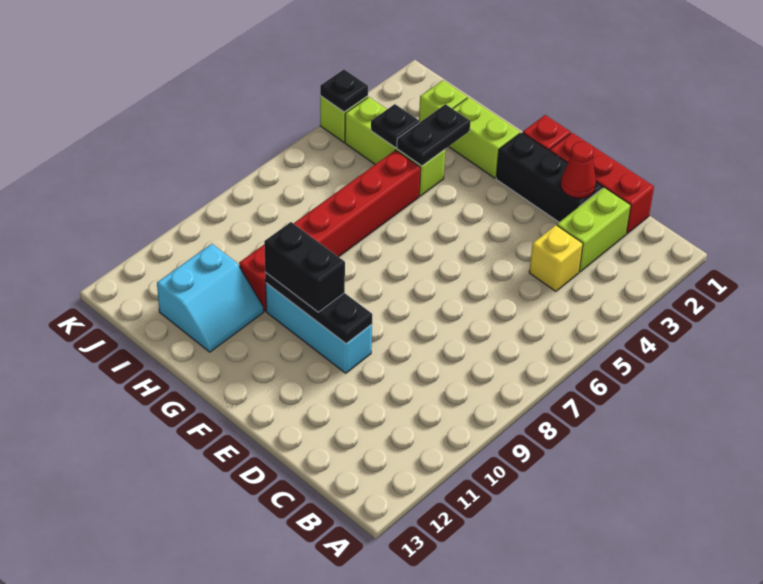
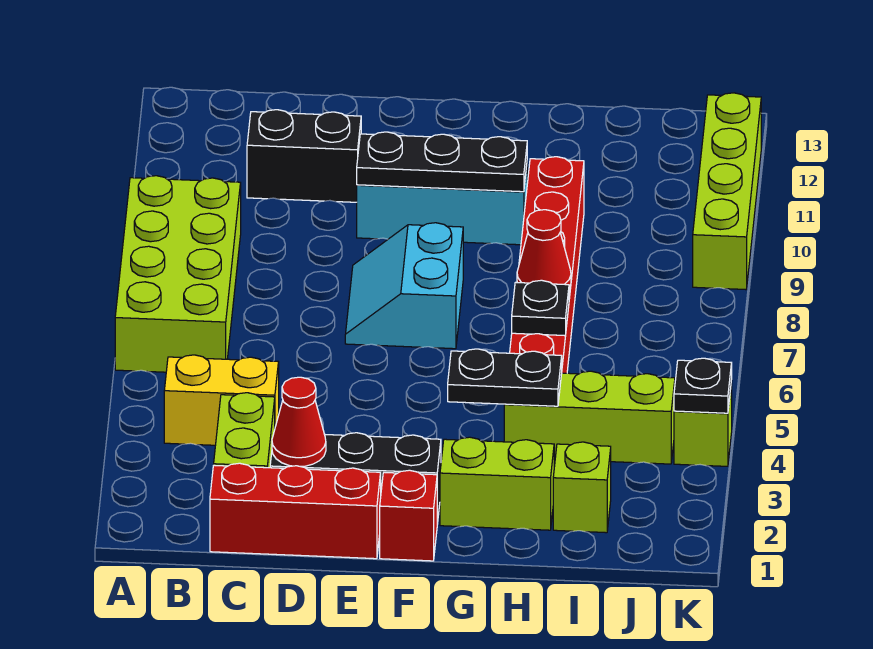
none -> lime brick A6:B9 level 1
yellow brick C4 level 1 -> yellow brick B4:C4 level 1
black brick F10:G10 level 3 -> black brick C11:D11 level 1
black plate H3:H4 level 2 -> black plate G4:H4 level 2
none -> red cone H7 level 2
cyan slope H11:I12 level 1 top I -> cyan slope E7:F8 level 1 top F
black plate I4 level 2 -> black plate H6 level 2
none -> lime brick K9:K12 level 1

